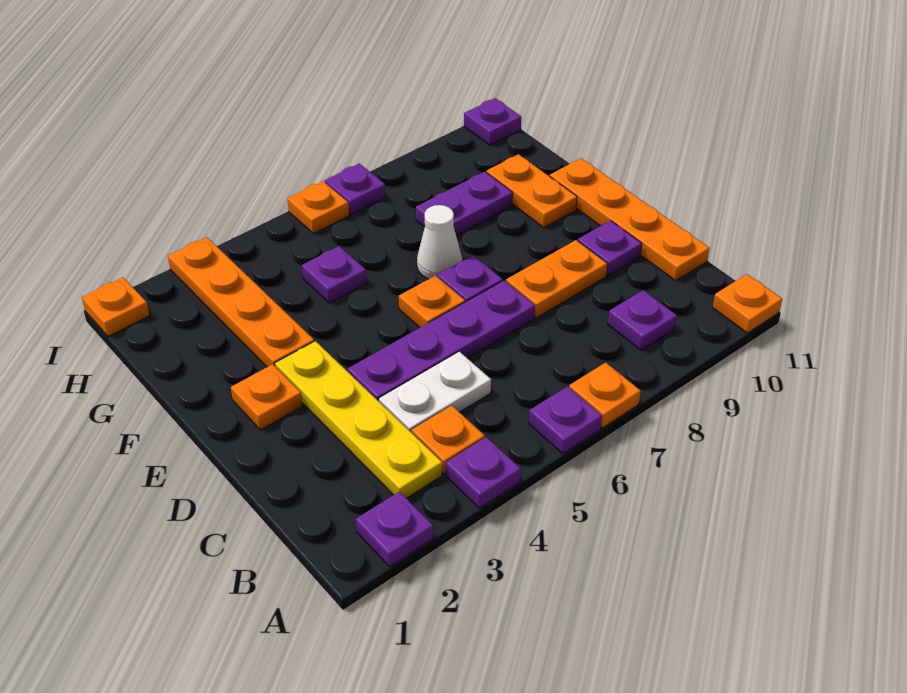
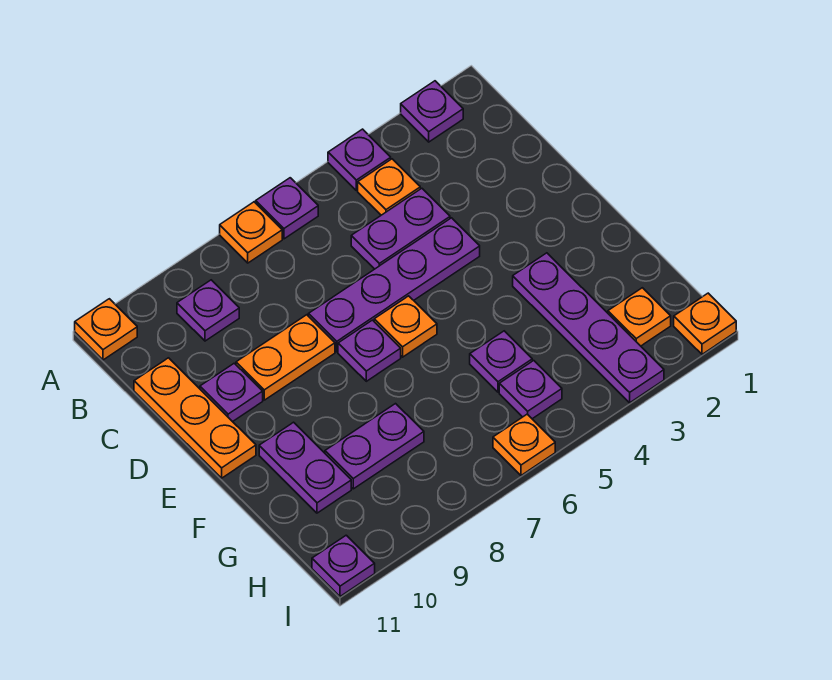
yellow plate B3:E3 level 1 -> none
white plate C4:C5 level 1 -> purple plate C4:C5 level 1
orange plate C11:F11 level 1 -> orange plate C11:E11 level 1
orange plate E2 level 1 -> orange plate H2 level 1
orange plate F3:I3 level 1 -> purple plate F3:I3 level 1
white cone F7 level 1 -> none
orange plate F10:G10 level 1 -> purple plate F10:G10 level 1
purple plate I7 level 1 -> purple plate H5 level 1

